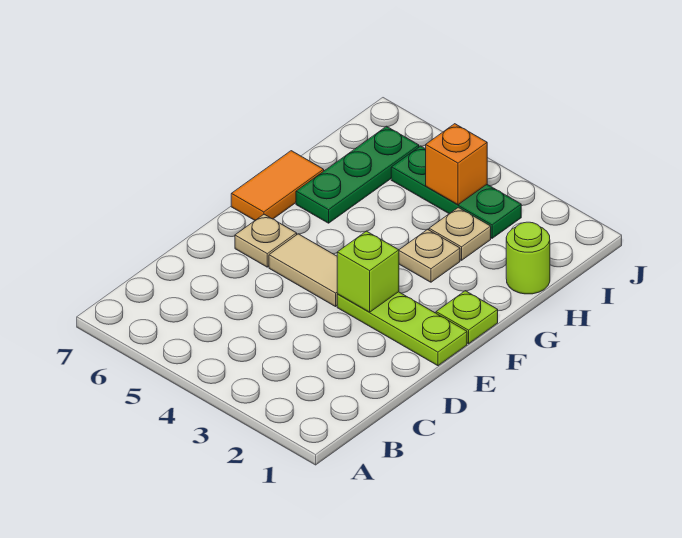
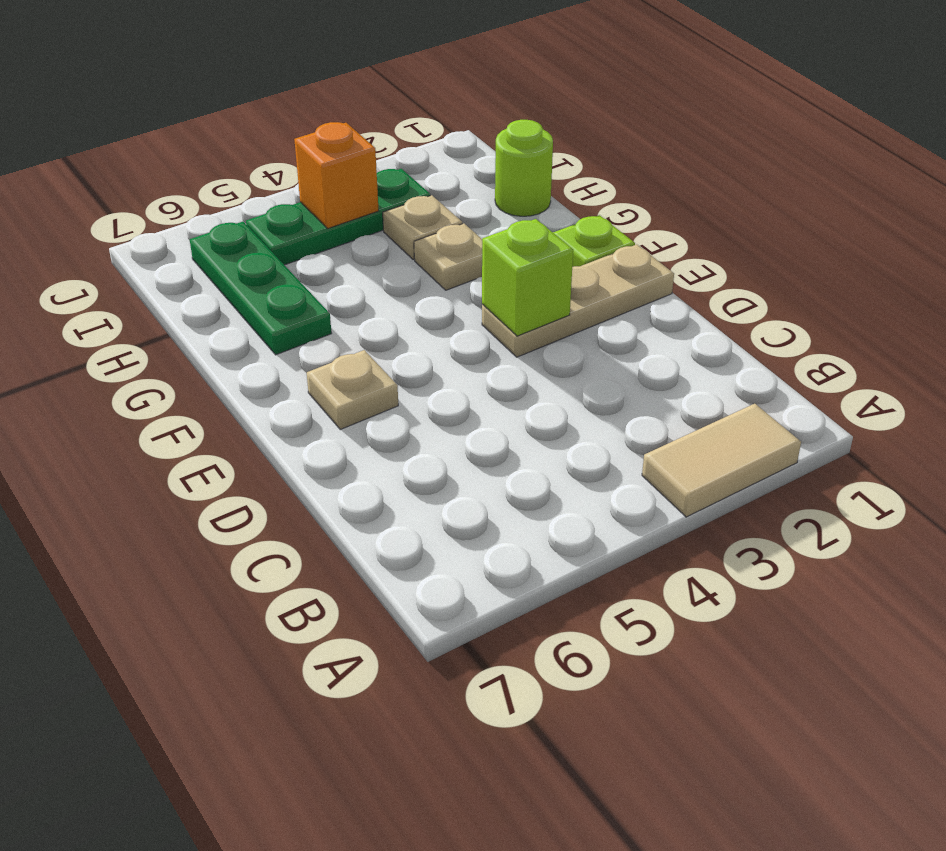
lime plate E1:E3 level 1 -> tan plate E1:E3 level 1
tan tile E4:E5 level 1 -> tan tile A2:A3 level 1
orange tile F7:G7 level 1 -> none

